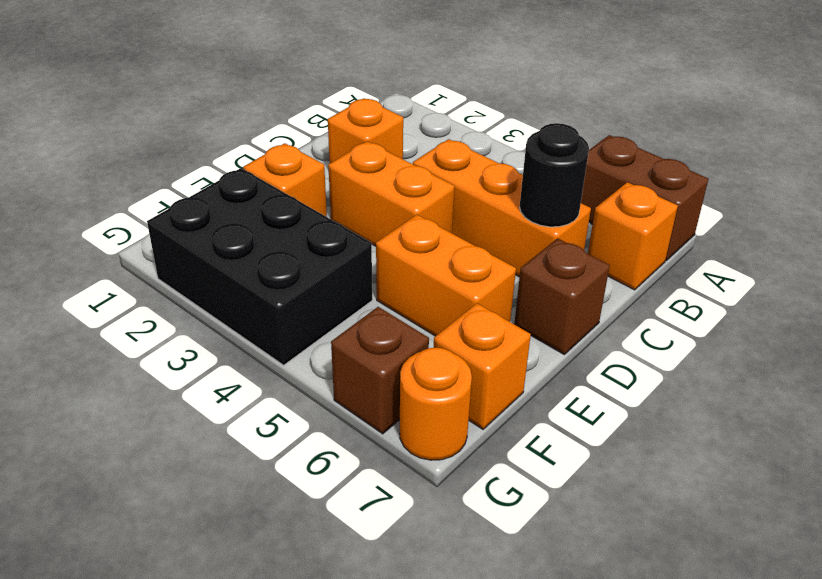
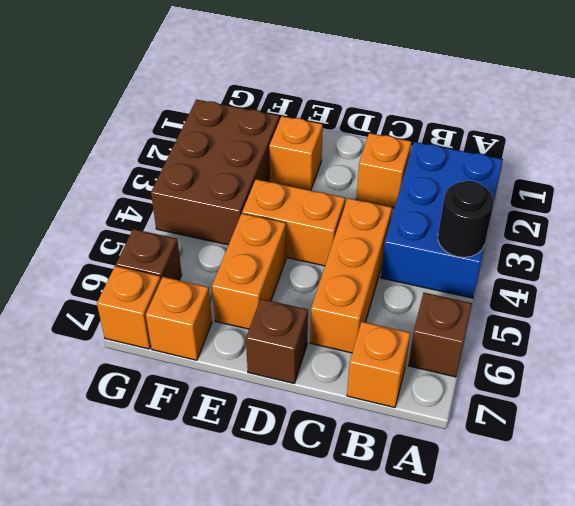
none -> blue brick A2:B4 level 1
brown brick A6:A7 level 1 -> brown brick A6 level 1
black round brick C6 level 2 -> black round brick A4 level 2
orange brick D3:D4 level 1 -> orange brick D4:E4 level 1
black brick F2:G4 level 1 -> brown brick F2:G4 level 1
orange round brick G7 level 1 -> orange brick G7 level 1

